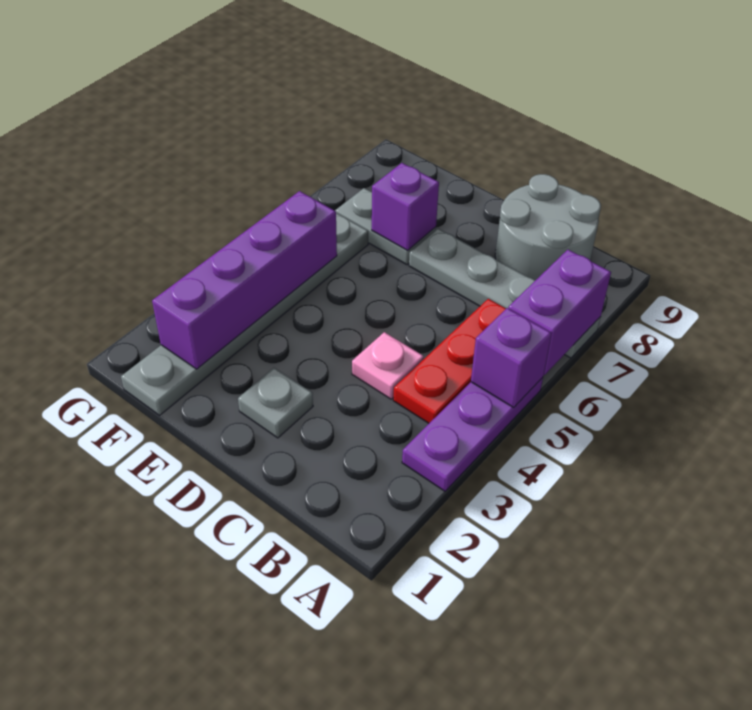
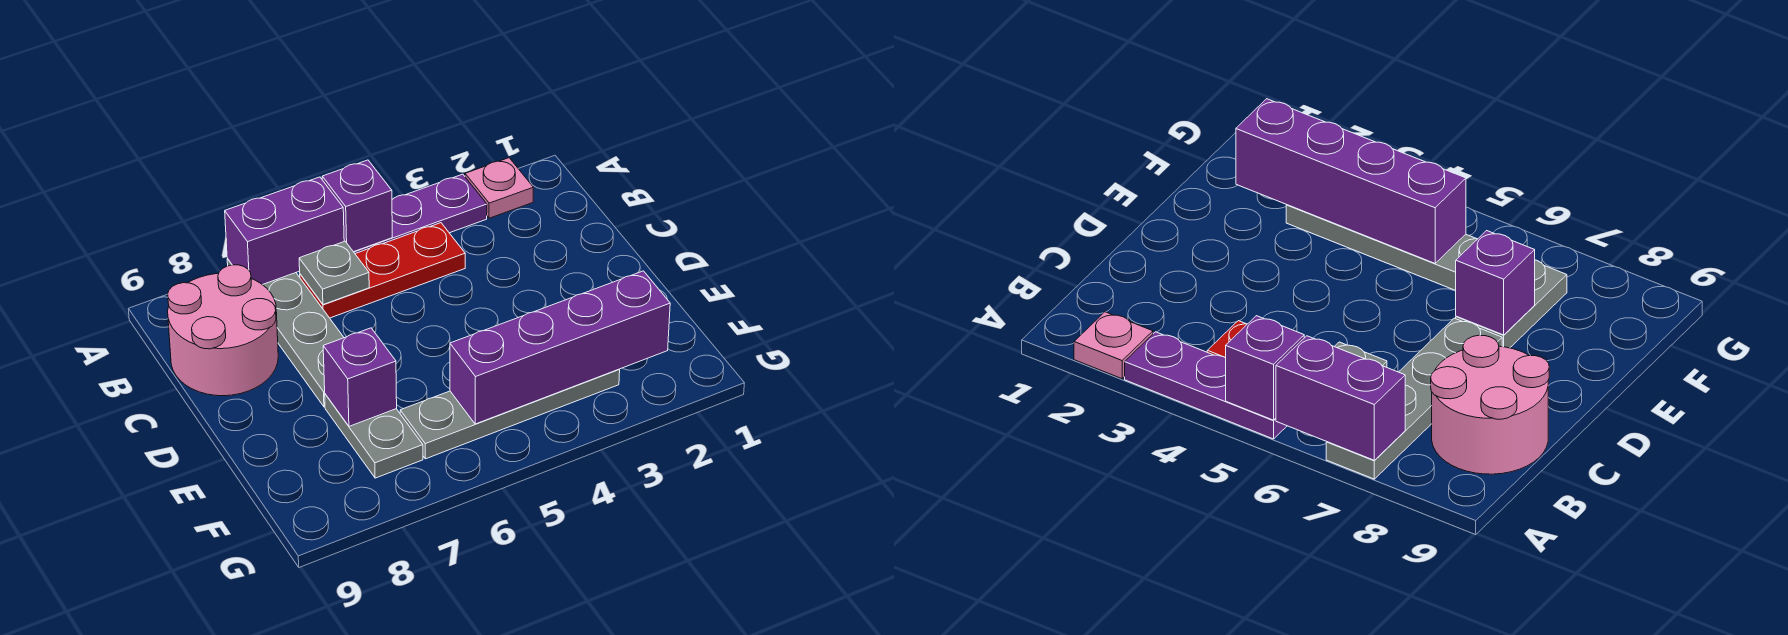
grey round brick B8:C9 level 1 -> pink round brick B8:C9 level 1
pink plate C4 level 1 -> pink plate A2 level 1
grey plate D2 level 1 -> grey plate B6 level 2
grey plate F1:F6 level 1 -> grey plate F3:F6 level 1

